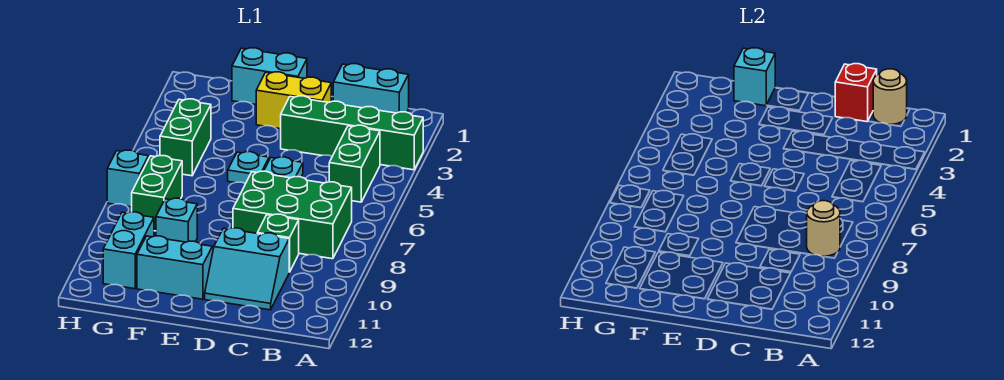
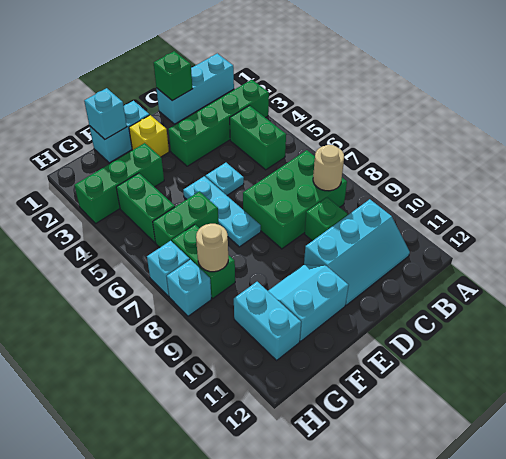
cyan brick B1:C1 level 1 -> cyan brick A1:C1 level 1
tan round brick B1 level 2 -> tan round brick G8 level 2
red brick C1 level 2 -> green brick C1 level 2
cyan slope C10:D11 level 1 top 10 -> cyan slope B10:D11 level 1 top 10
yellow brick D2:E2 level 1 -> yellow brick E2 level 1
cyan plate E5 level 1 -> cyan plate E5:E7 level 1
none -> green brick F3:H3 level 1
none -> green brick F6:G6 level 1
cyan brick F9 level 1 -> cyan brick H8 level 1

